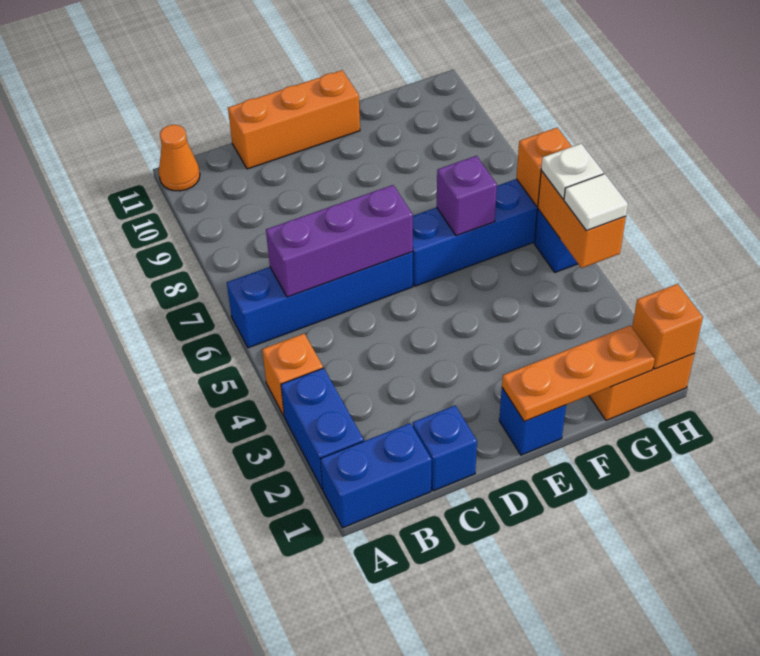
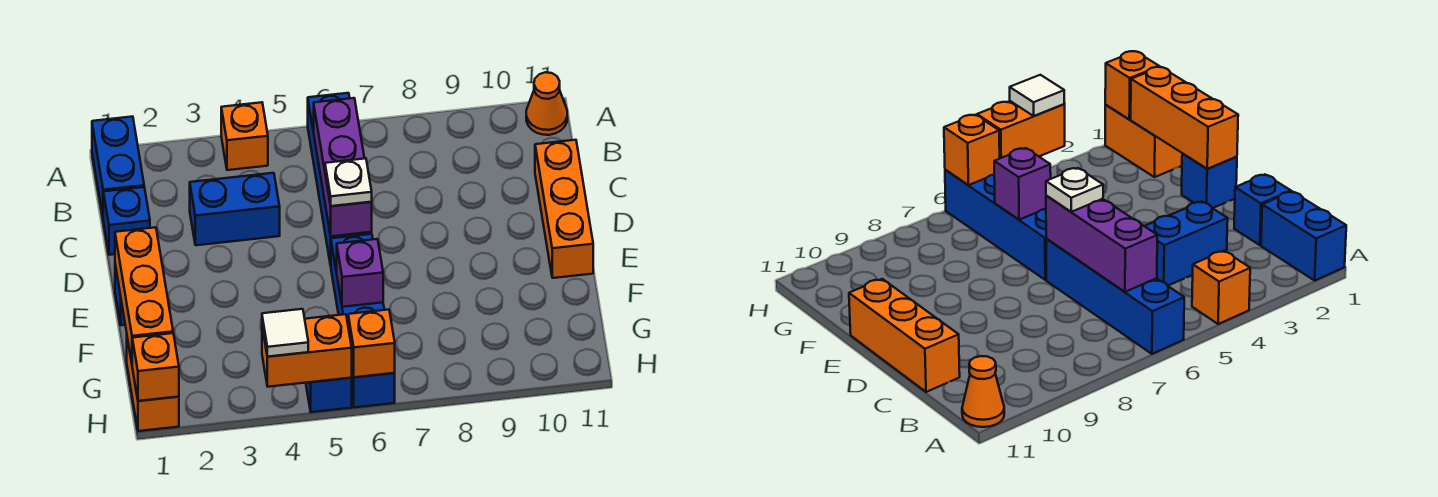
blue brick A2:A3 level 1 -> blue brick C3:C4 level 1
orange plate E1:G1 level 2 -> orange brick E1:G1 level 2
white plate H5 level 3 -> white plate D6 level 3

